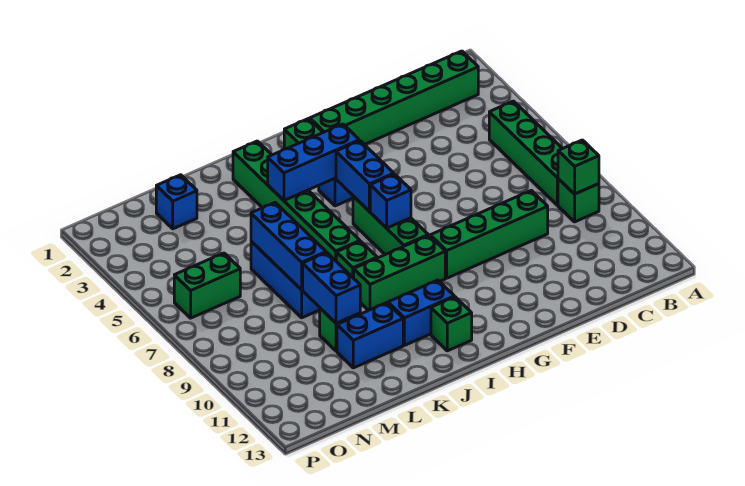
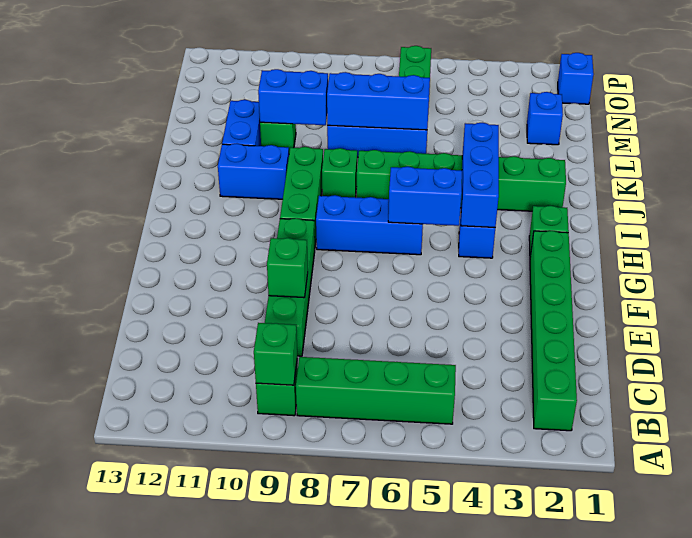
green brick H6:H8 level 1 -> blue brick H6:H8 level 1
blue brick H7 level 2 -> blue brick O1 level 1
blue brick I11:J11 level 1 -> blue brick J10:J11 level 1
green brick I12 level 1 -> green brick E9 level 2

